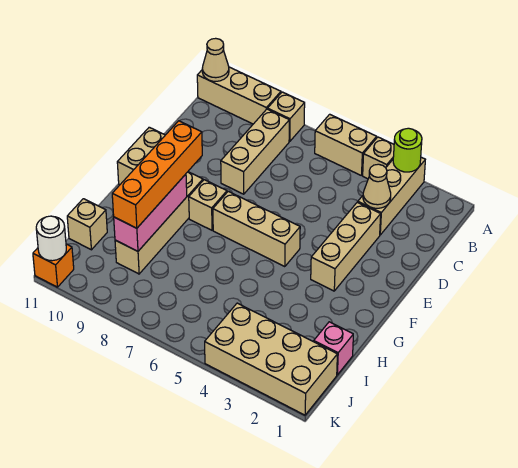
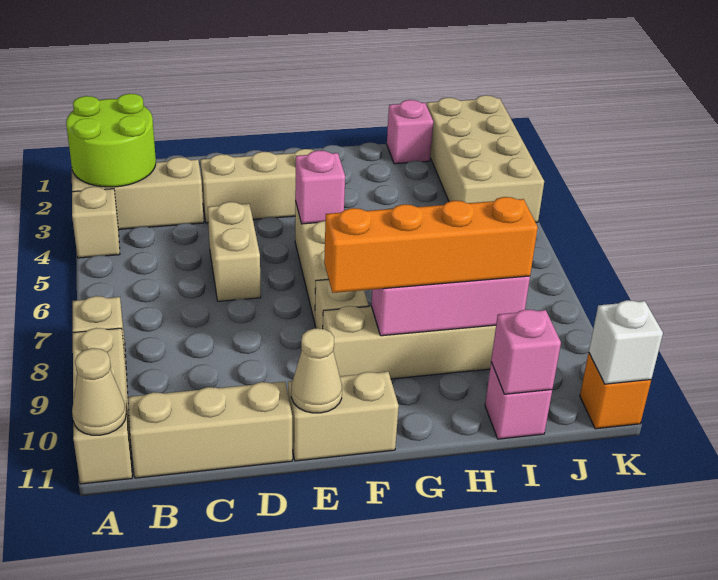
lime round brick A3 level 2 -> lime round brick A2:B3 level 2
tan brick A5:A6 level 1 -> tan brick D5:D6 level 1
tan brick B8:D8 level 1 -> tan brick B11:D11 level 1
tan cone C3 level 2 -> tan cone E11 level 2
none -> pink brick F5 level 2
tan brick I11 level 1 -> pink brick I11 level 1
none -> pink brick I11 level 2
white round brick K11 level 2 -> white brick K11 level 2

